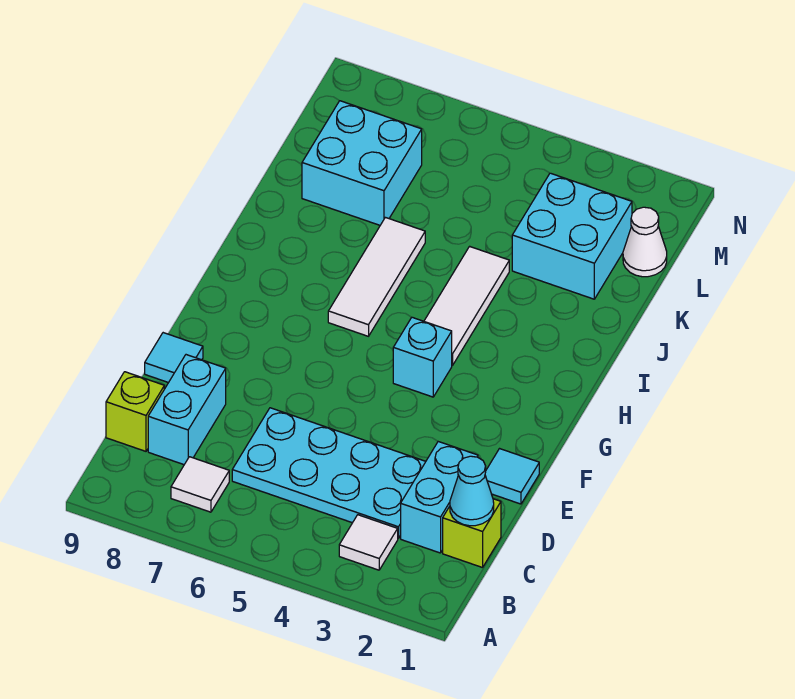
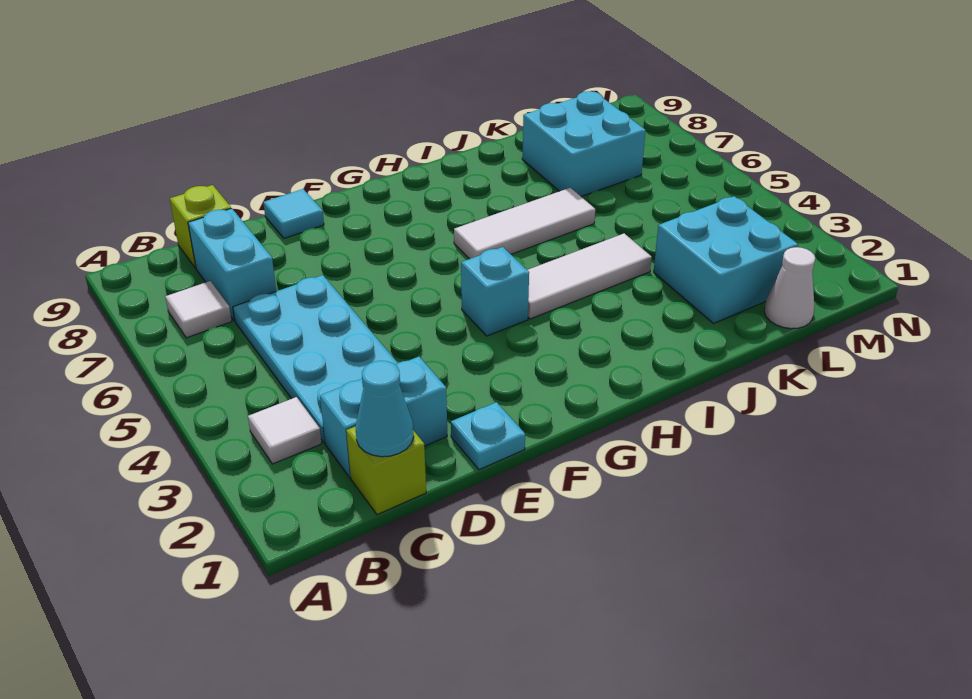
cyan brick C8:D8 level 1 -> cyan brick C7:C8 level 1
cyan tile E1 level 1 -> cyan plate E1 level 1

